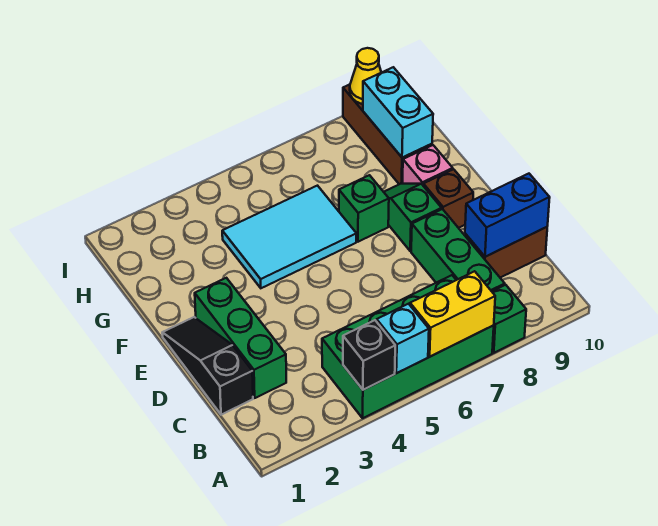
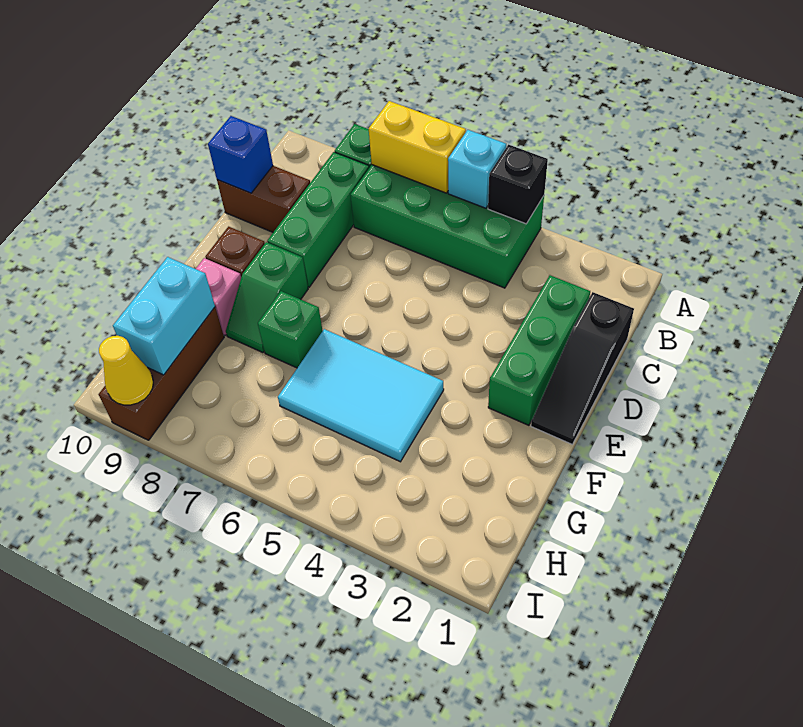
blue brick C9:C10 level 2 -> blue brick C10 level 2

